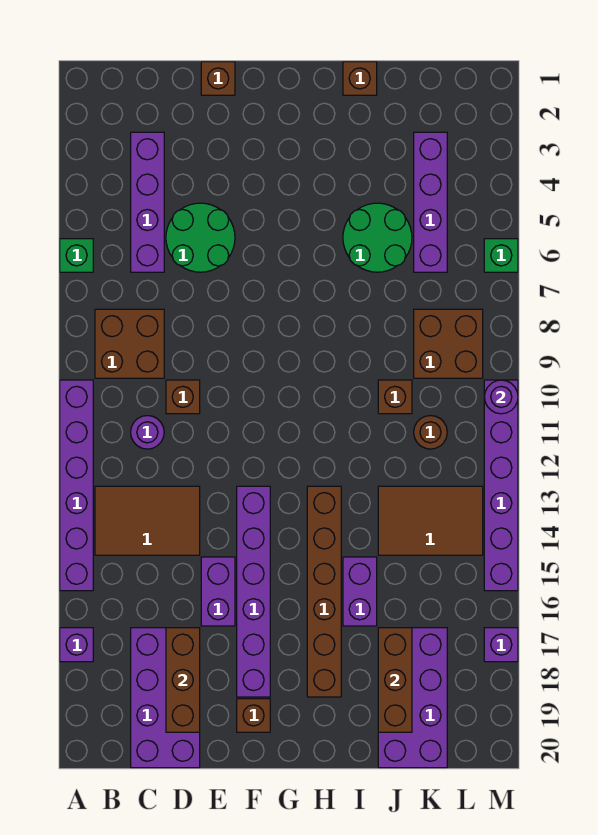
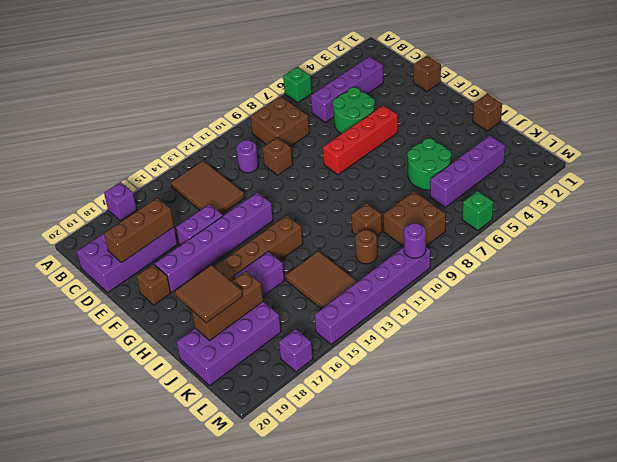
purple brick A10:A15 level 1 -> none
none -> red brick F5:F8 level 1
none -> brown tile I18:J19 level 3

